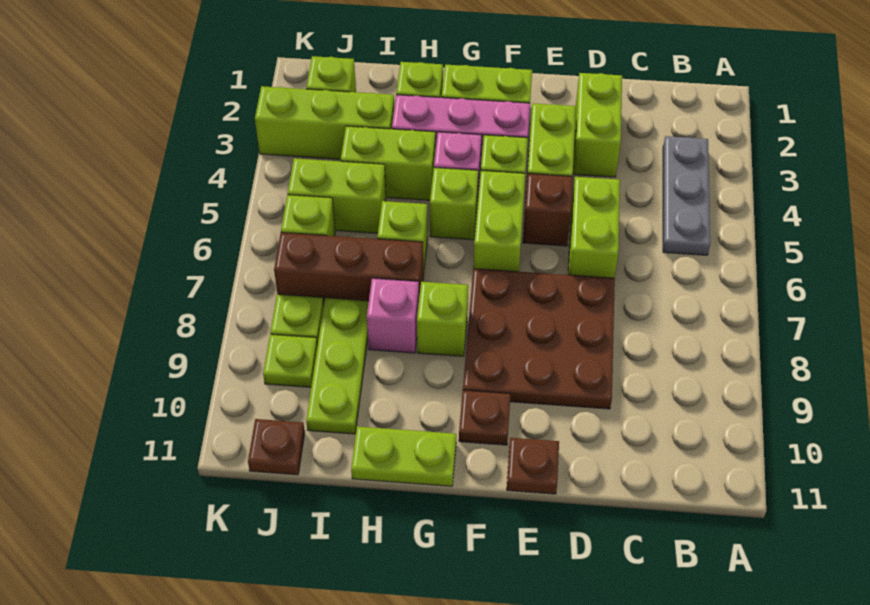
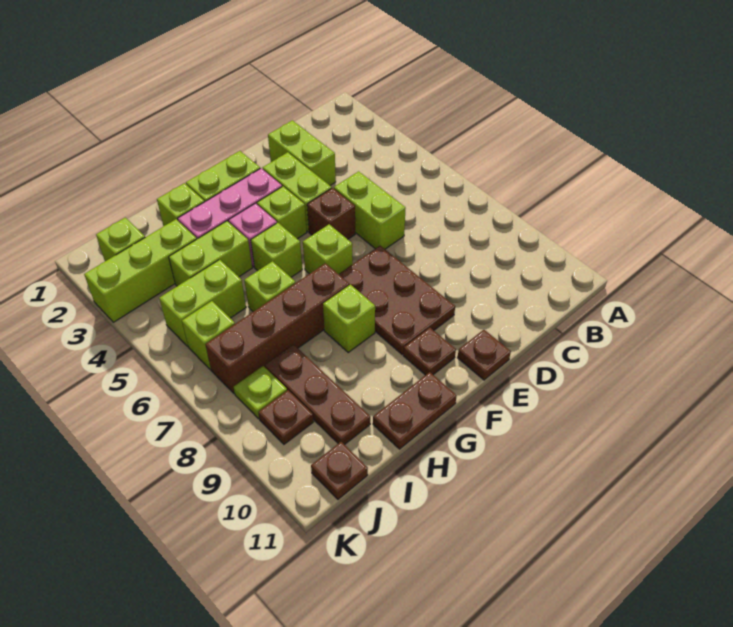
grey plate B3:B5 level 1 -> none
brown plate D7:F9 level 1 -> brown plate E7:F9 level 1
lime brick F5:F6 level 1 -> lime brick F6 level 1
lime plate G11:H11 level 1 -> brown plate G11:H11 level 1
brown brick H7:J7 level 1 -> brown brick G7:J7 level 1
pink brick H8 level 1 -> none
lime plate I8:I10 level 1 -> brown plate I8:I10 level 1
lime plate J9 level 1 -> brown plate J9 level 1

